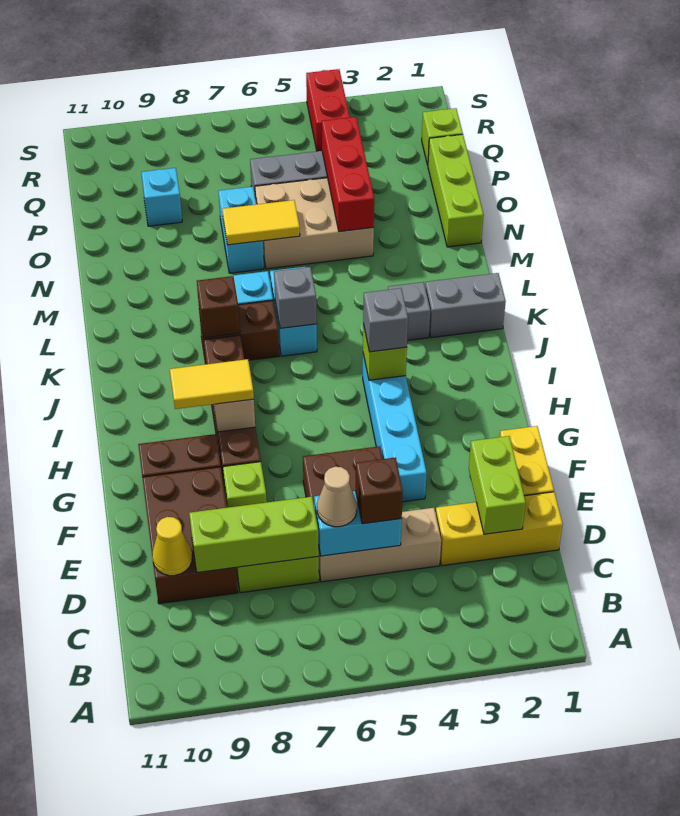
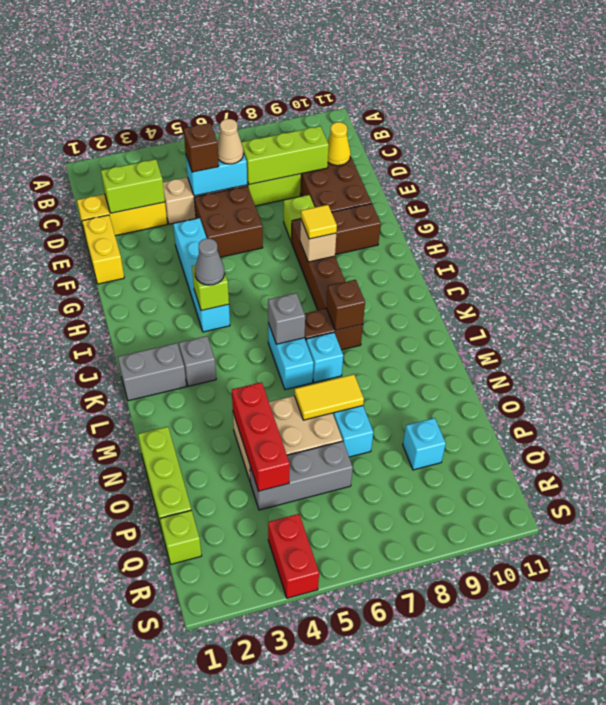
lime brick D2:E2 level 2 -> lime brick D2:D3 level 2
yellow tile H8:H9 level 3 -> yellow tile H8 level 3
grey brick I4 level 3 -> grey cone I4 level 3

